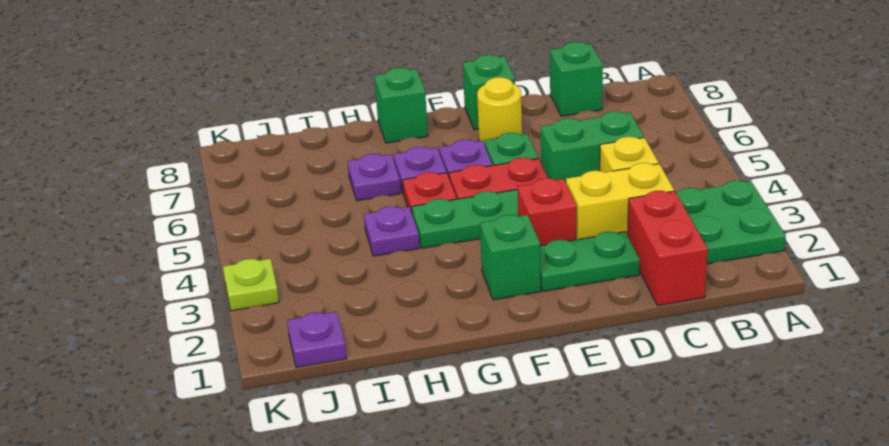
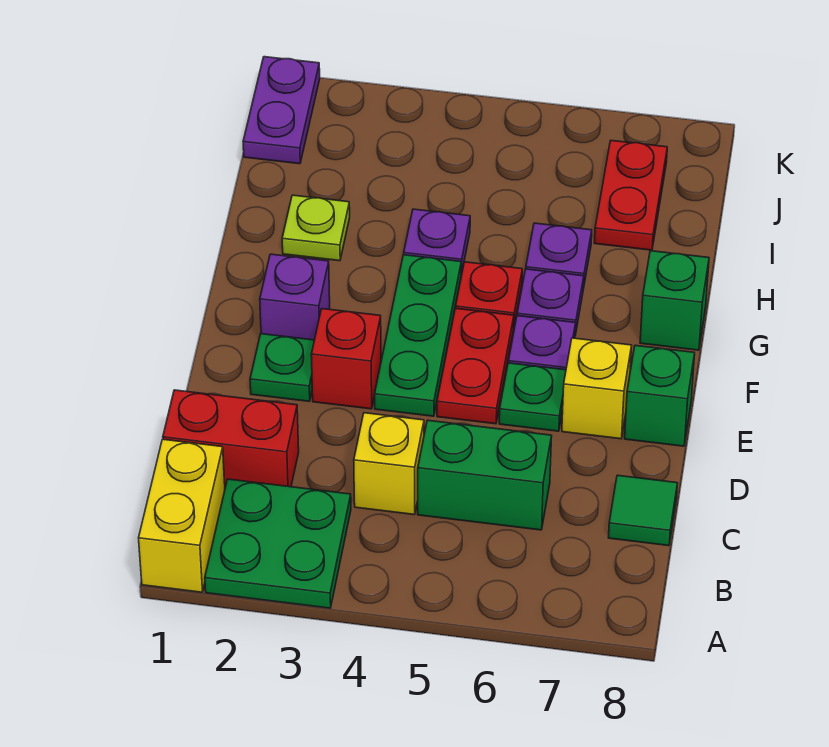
yellow brick C3:D3 level 1 -> yellow brick A1:B1 level 1
green brick C5:D5 level 1 -> green brick C5:C6 level 1
green brick C8 level 1 -> green tile C8 level 1
green plate D2:E2 level 1 -> green plate E2 level 1
yellow round brick E7 level 1 -> yellow brick E7 level 1
green brick F2 level 1 -> purple brick F2 level 1
none -> red plate I7:J7 level 1
purple plate J1 level 1 -> purple plate J1:K1 level 1
lime plate K3 level 1 -> lime plate H2 level 1

